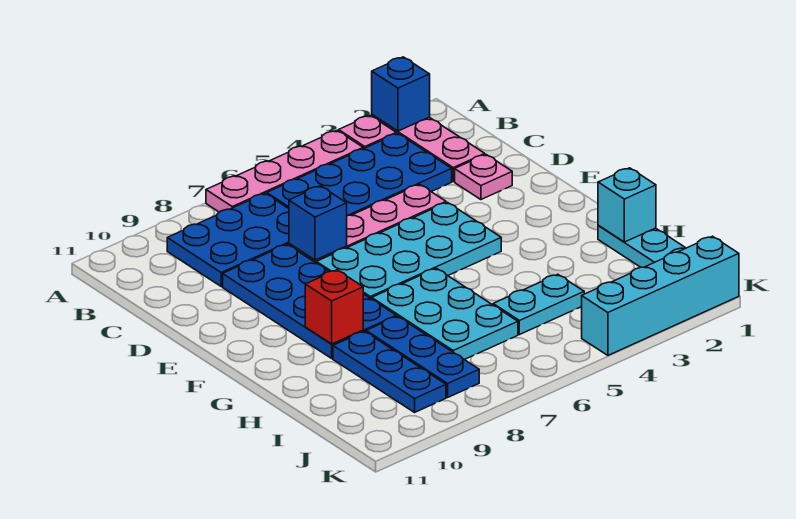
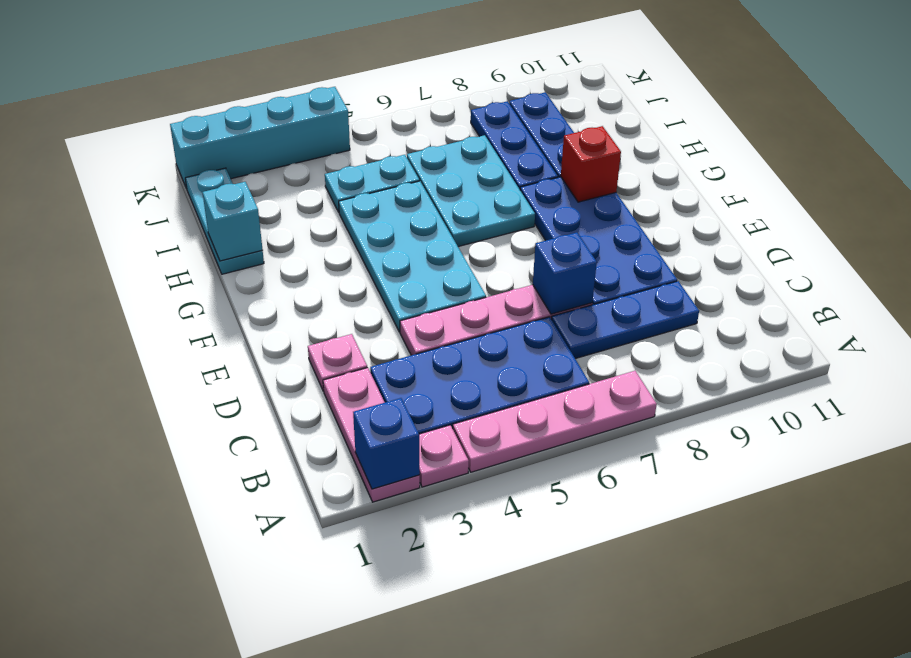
blue plate B7:C9 level 1 -> blue plate C7:C9 level 1
cyan plate E4:F7 level 1 -> cyan plate E4:H5 level 1

